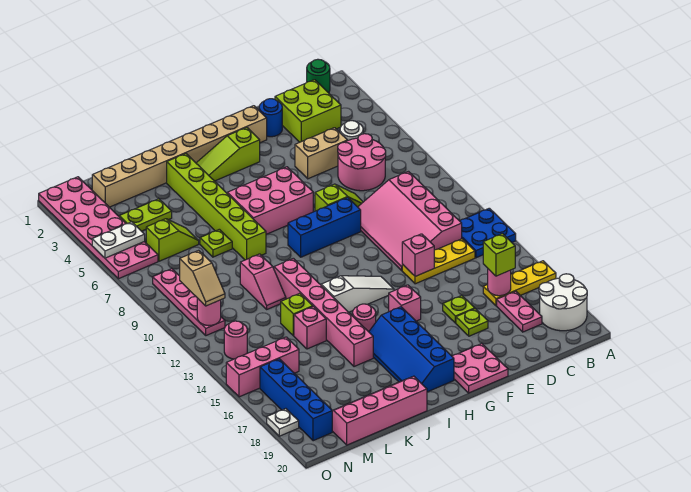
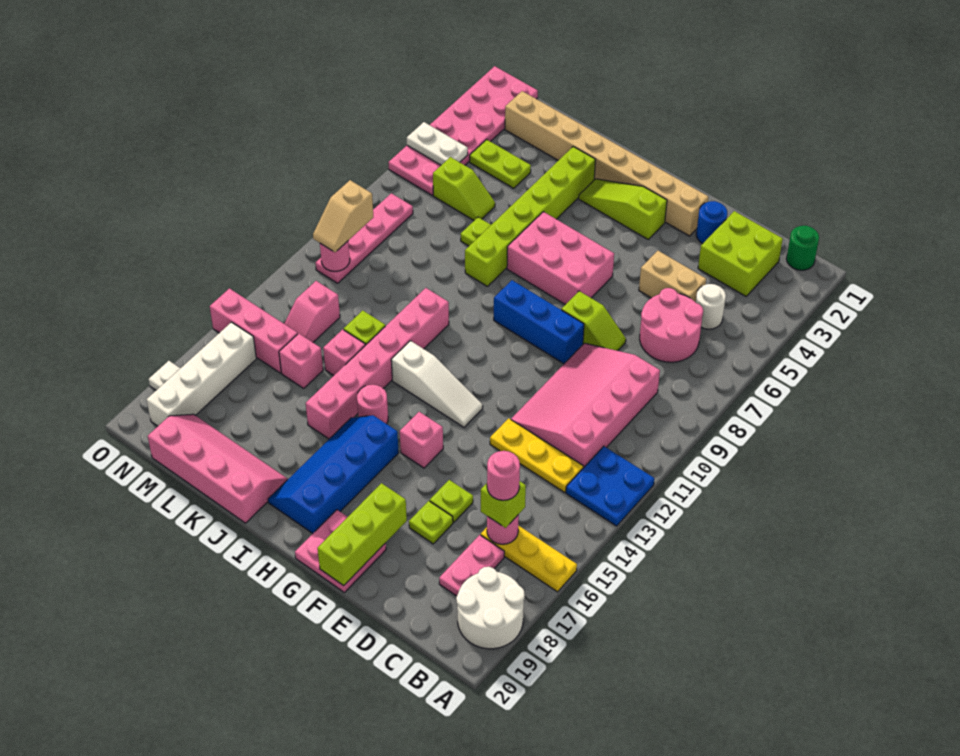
pink brick E13 level 2 -> pink brick L15 level 1
none -> lime brick F18:F20 level 2
pink slope K10:K11 level 1 top 10 -> pink slope M13:M14 level 1 top 13
pink round brick N13 level 1 -> pink round brick C16 level 4
blue brick N16:N19 level 1 -> white brick N16:N19 level 1

